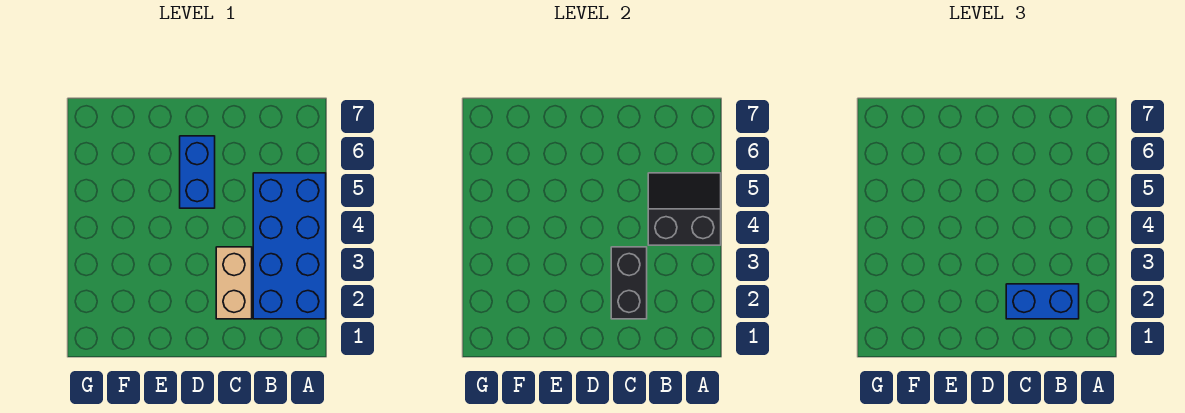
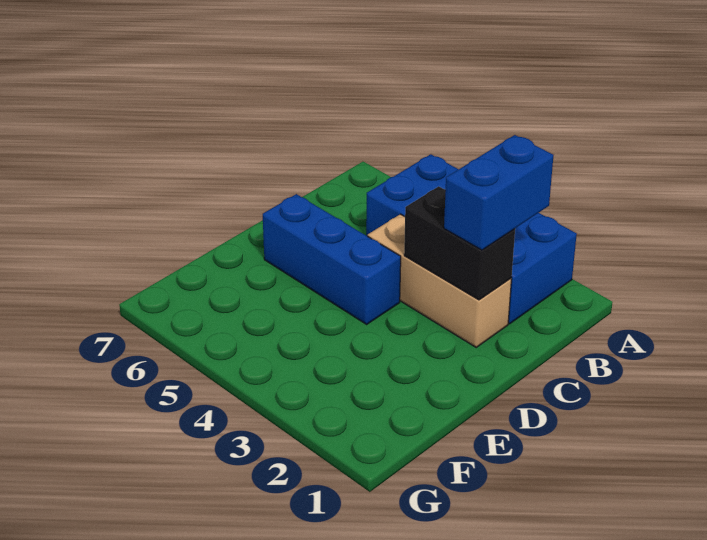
black slope A4:B5 level 2 top 4 -> none
tan brick C2:C3 level 1 -> tan brick C2:C4 level 1
blue brick D5:D6 level 1 -> blue brick D4:D6 level 1

